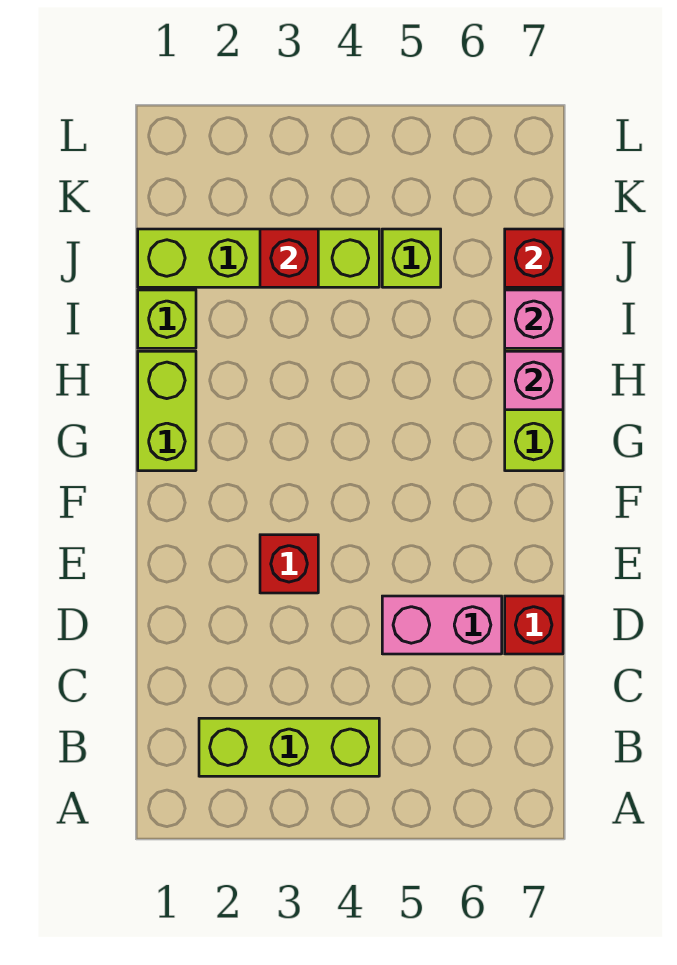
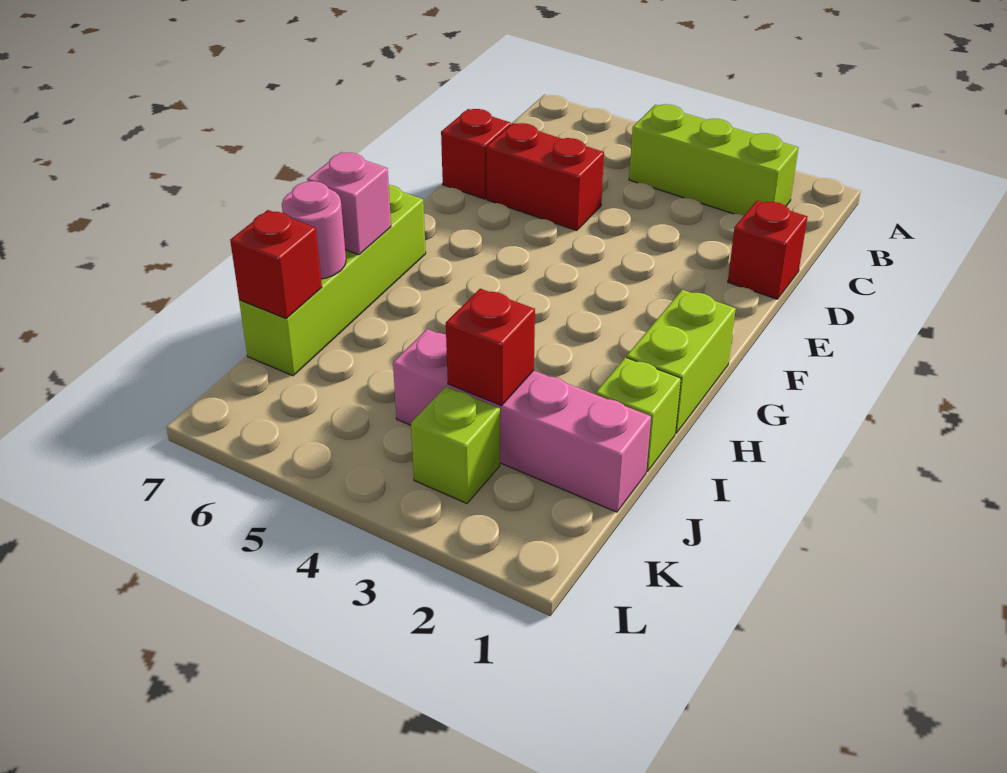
pink brick D5:D6 level 1 -> red brick D5:D6 level 1
red brick E3 level 1 -> red brick D1 level 1
pink brick I7 level 2 -> pink round brick I7 level 2
lime brick J1:J4 level 1 -> pink brick J1:J4 level 1
lime brick J5 level 1 -> lime brick K3 level 1

